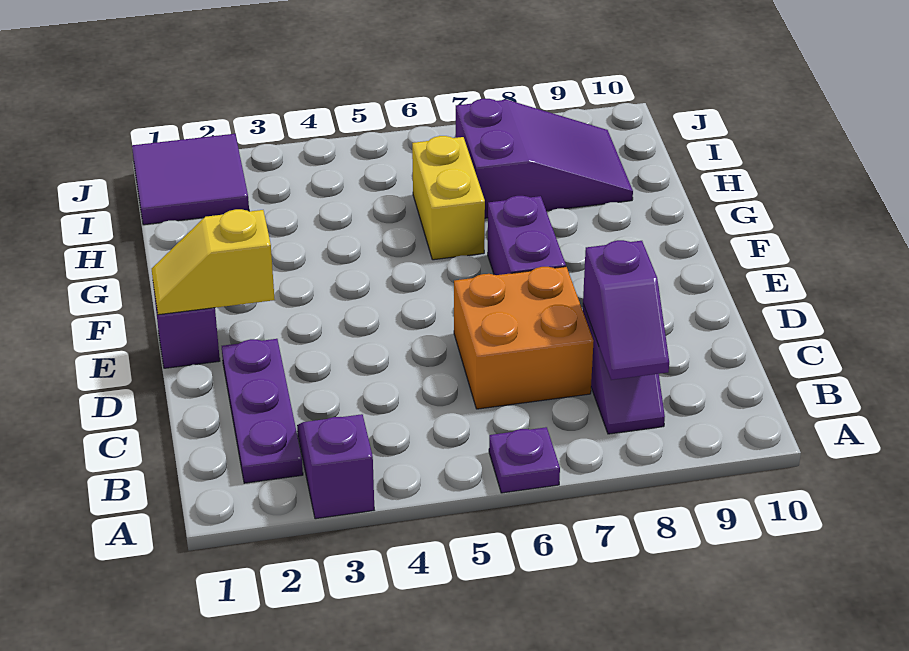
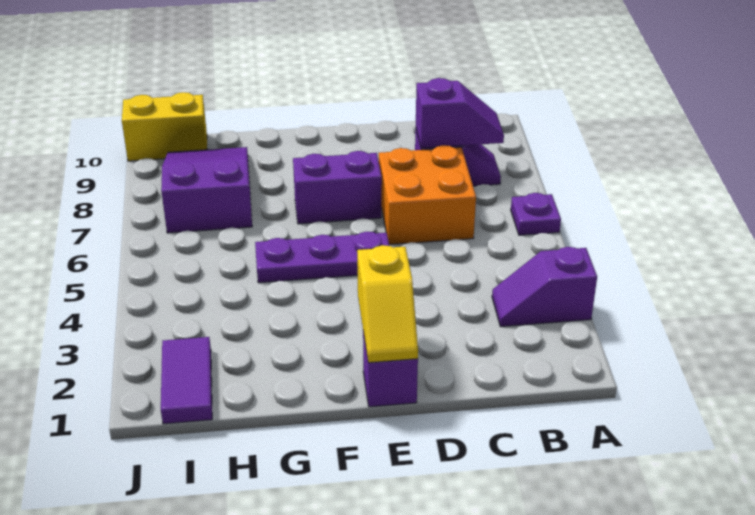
purple plate B2:D2 level 1 -> purple plate E5:G5 level 1
yellow brick G6:H6 level 1 -> yellow brick I10:J10 level 1
purple tile I1:J2 level 1 -> purple tile I1:I2 level 1

